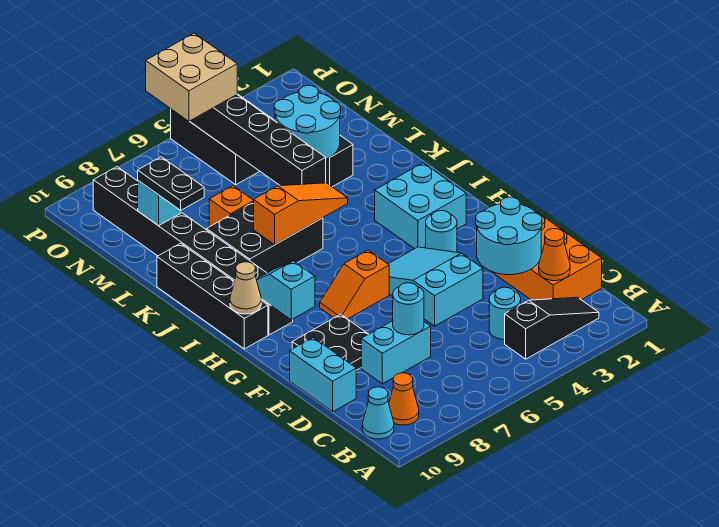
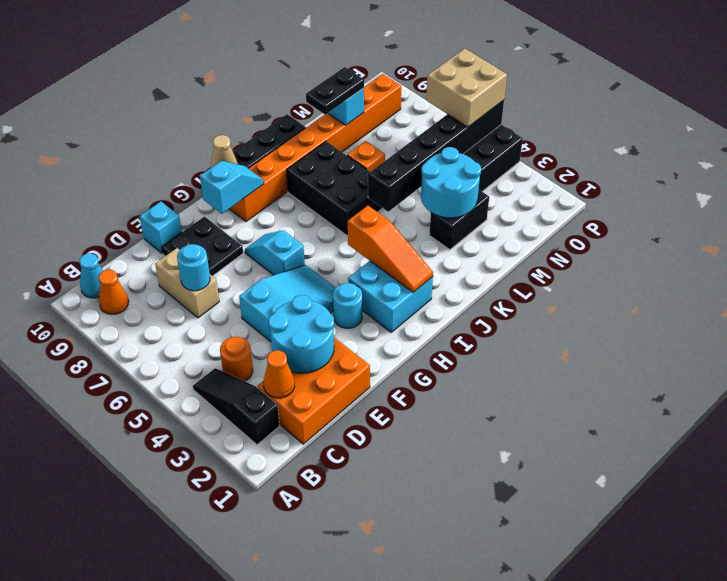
black slope B2:B4 level 1 top 4 -> black slope B2:B4 level 1 top 2
cyan round brick C4 level 1 -> orange round brick C4 level 1
cyan brick D7:D8 level 1 -> tan brick D7:D8 level 1
cyan brick D10:E10 level 1 -> cyan brick E10 level 1
orange slope G6:G7 level 1 top 6 -> cyan slope G6:G7 level 1 top 6
black brick H9:O9 level 1 -> orange brick H9:O9 level 1
orange slope J5:J7 level 2 top 7 -> orange slope I2:I4 level 2 top 4

